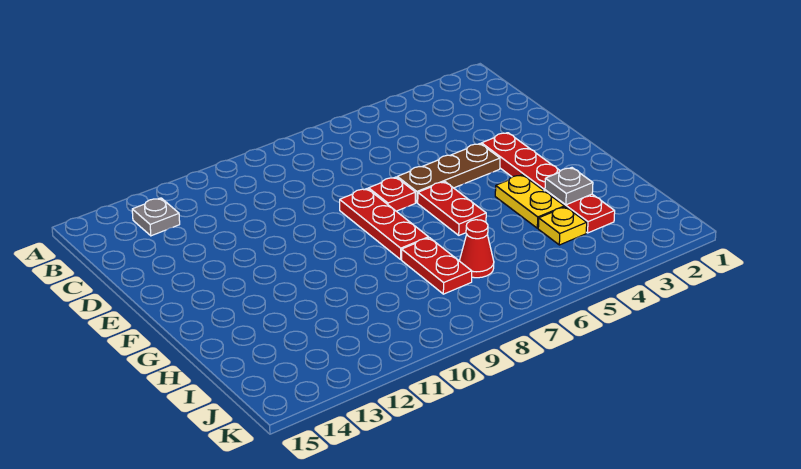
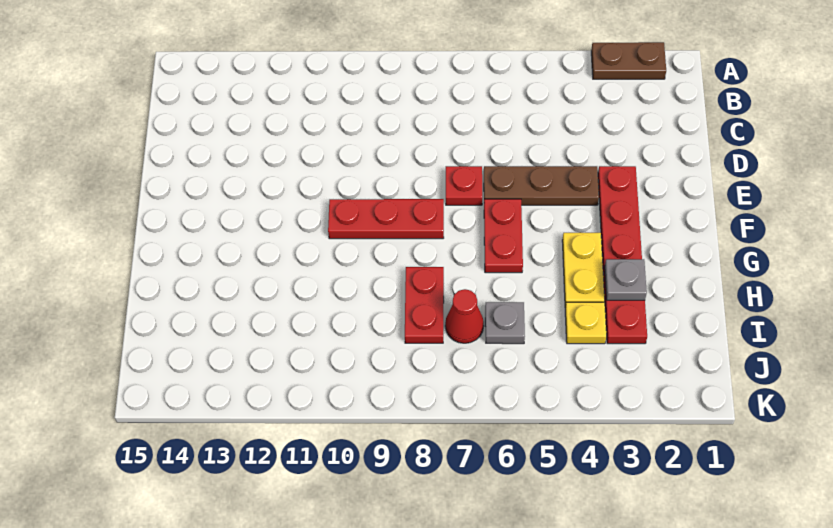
none -> brown plate A2:A3 level 1
grey plate B13 level 1 -> grey plate I6 level 1
red plate E8:G8 level 1 -> red plate F8:F10 level 1

